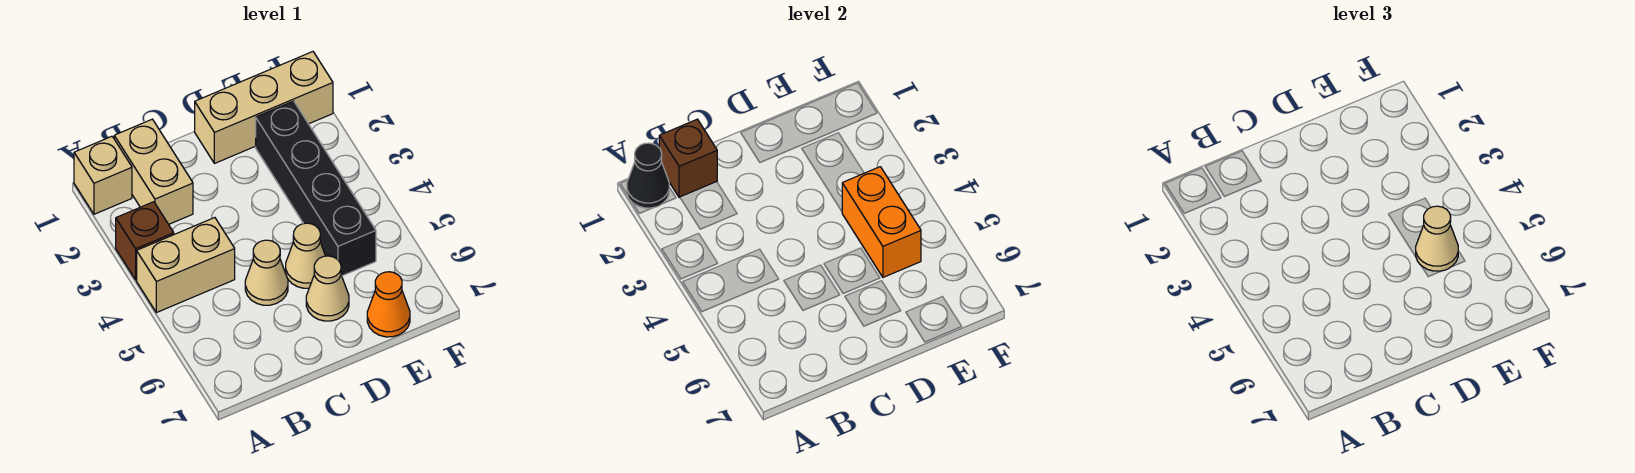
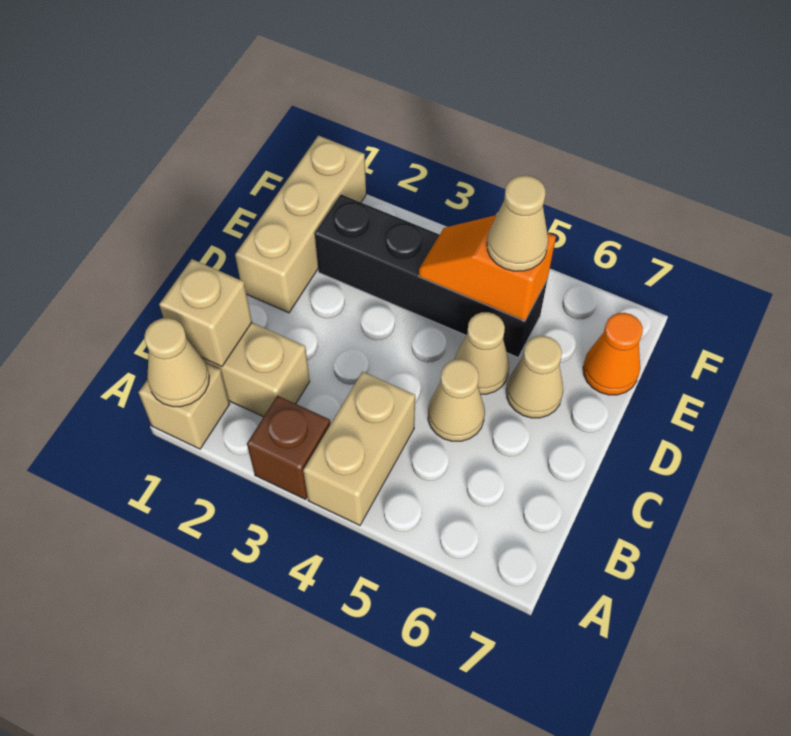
black cone A1 level 2 -> tan cone A1 level 2
brown brick B1 level 2 -> tan brick B1 level 2
orange brick E4:E5 level 2 -> orange slope E4:E5 level 2 top 5

